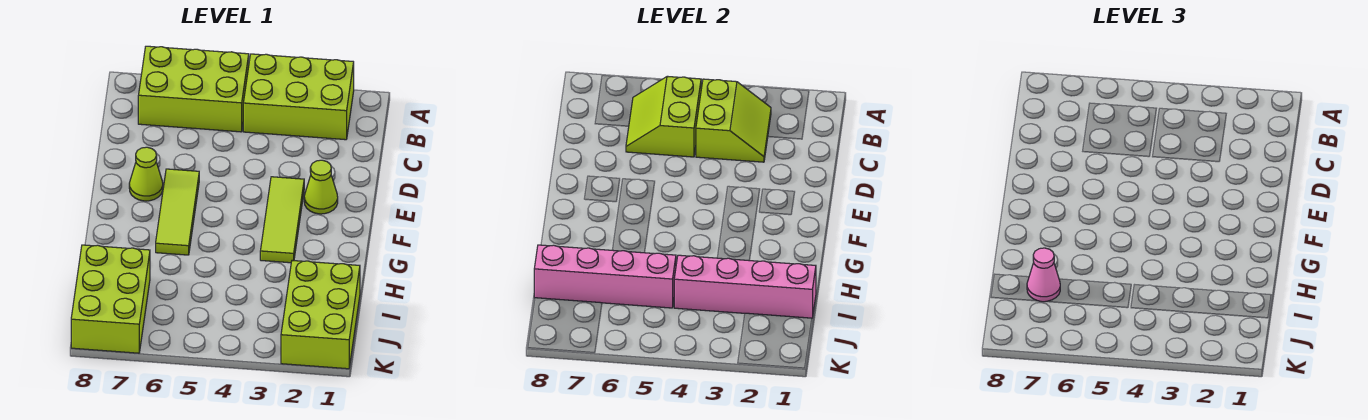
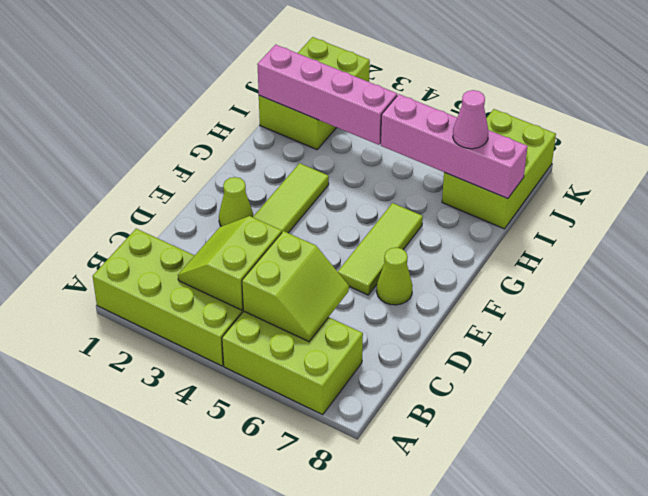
lime brick A2:B4 level 1 -> lime brick A1:B4 level 1

